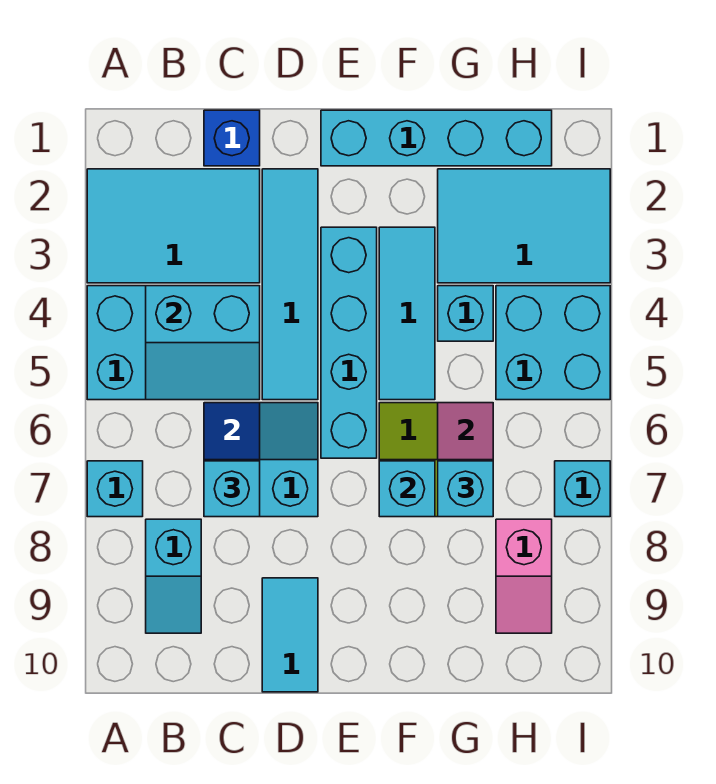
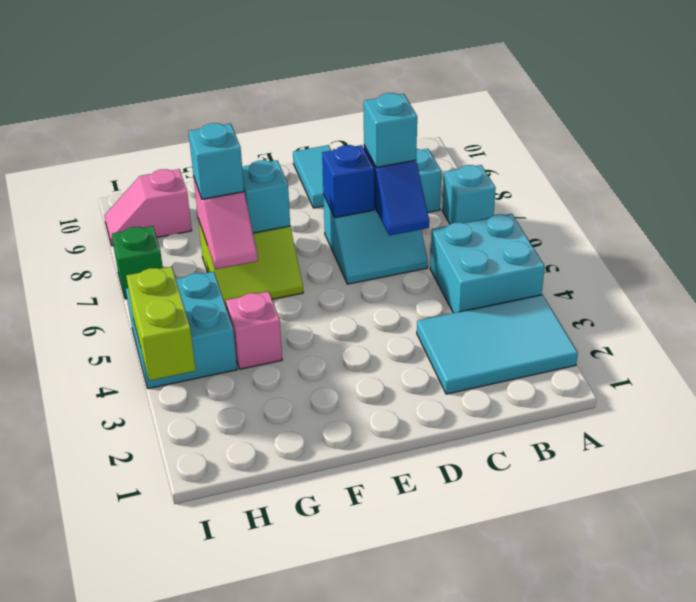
cyan slope B4:C5 level 2 top 4 -> none
blue brick C1 level 1 -> blue brick D7 level 2
cyan tile D2:D5 level 1 -> none
cyan brick E1:H1 level 1 -> none
cyan brick E3:E6 level 1 -> none
cyan tile F3:F5 level 1 -> none
cyan tile G2:I3 level 1 -> none
cyan brick G4 level 1 -> pink brick G4 level 1
pink slope H8:H9 level 1 top 8 -> pink slope H9:I9 level 1 top H
none -> lime brick I3:I4 level 2
cyan brick I7 level 1 -> green brick I7 level 1

